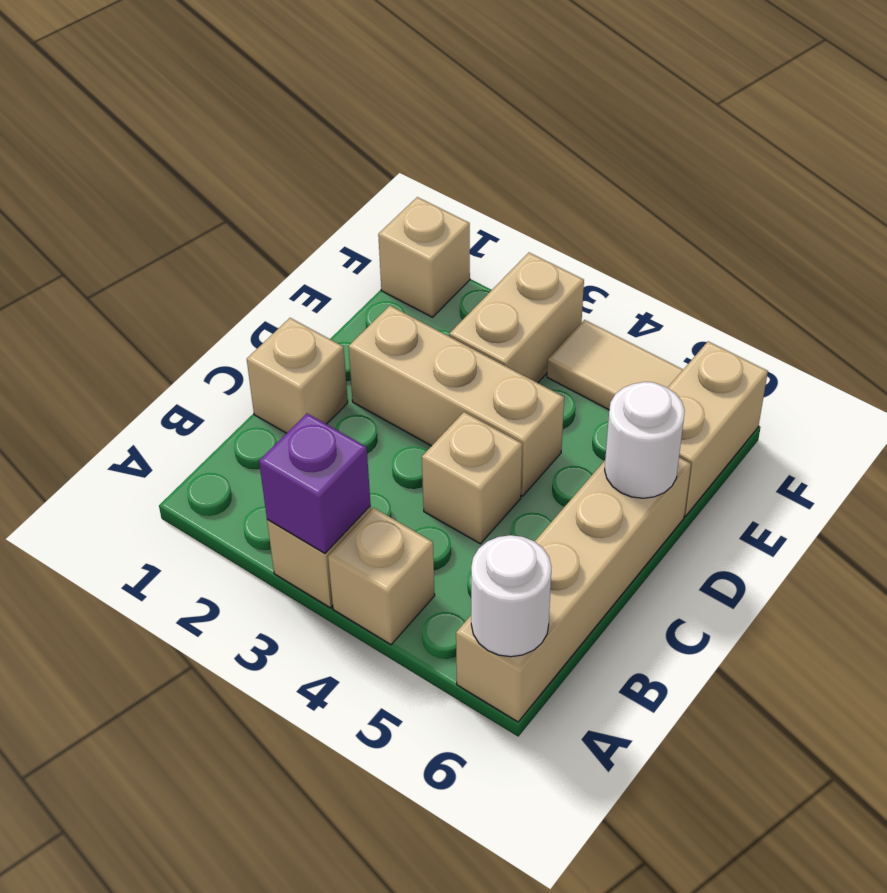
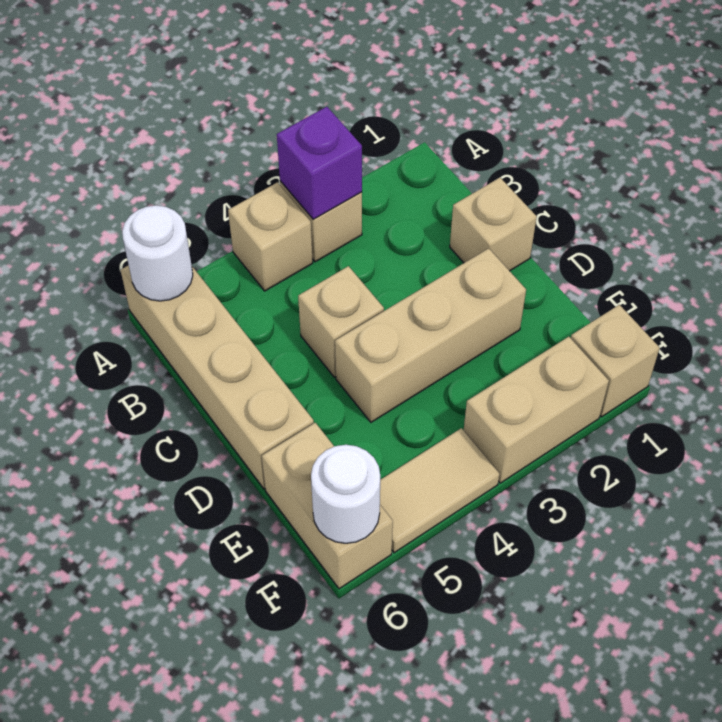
white round brick D6 level 2 -> white round brick F6 level 2
tan brick E3:F3 level 1 -> tan brick F2:F3 level 1

